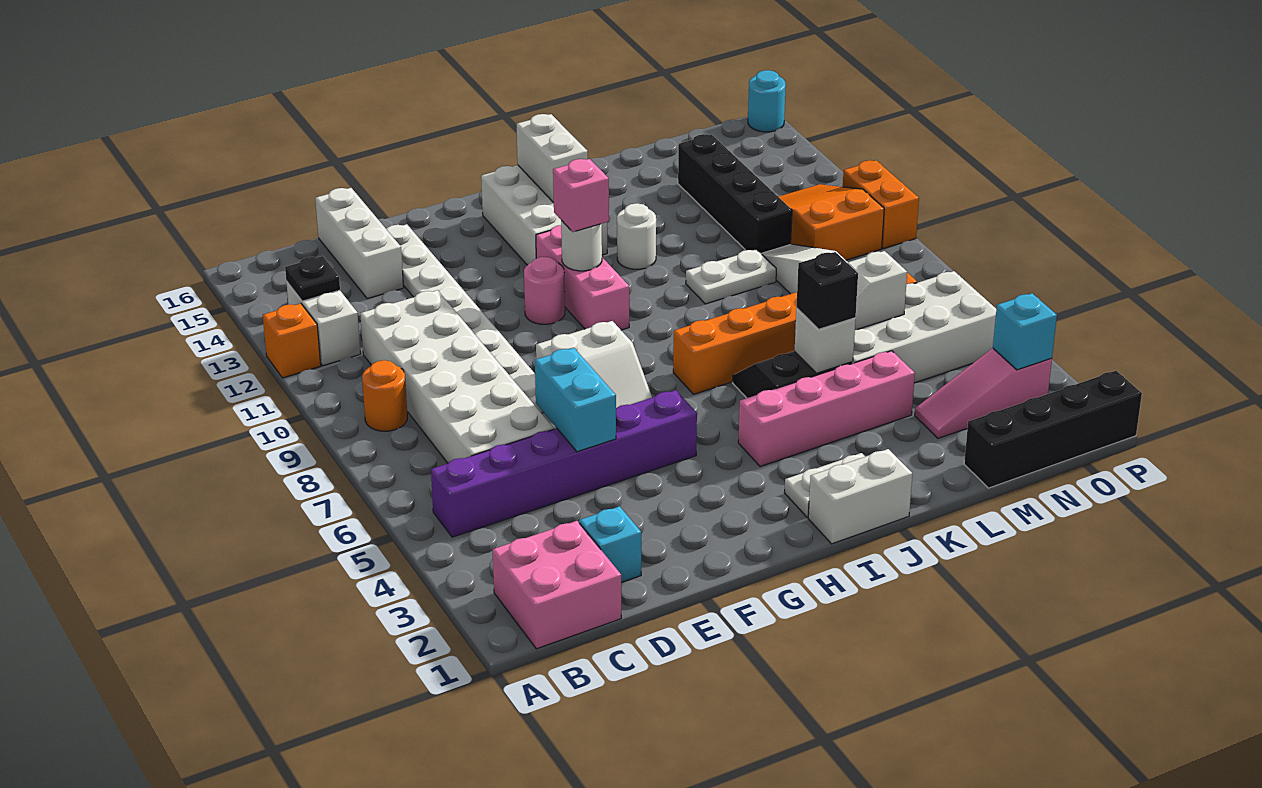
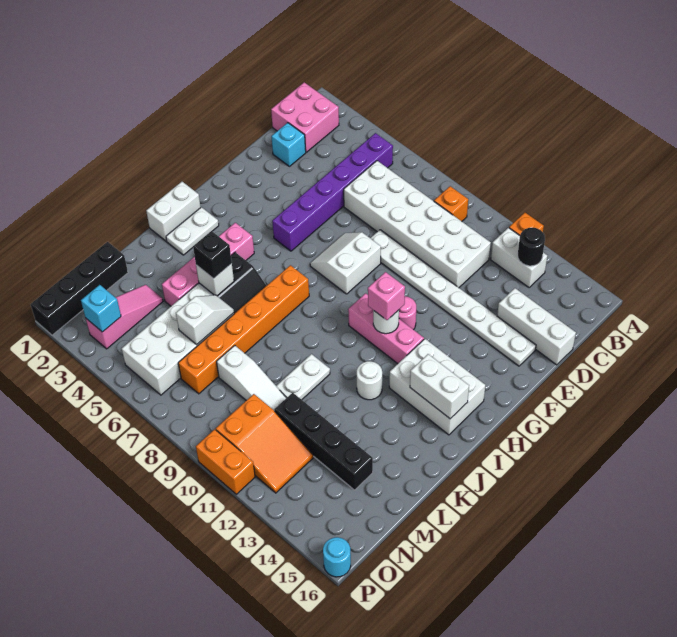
orange round brick B9 level 1 -> orange brick B9 level 1
black plate B13 level 2 -> black round brick B13 level 2
cyan brick E5:E6 level 2 -> none

